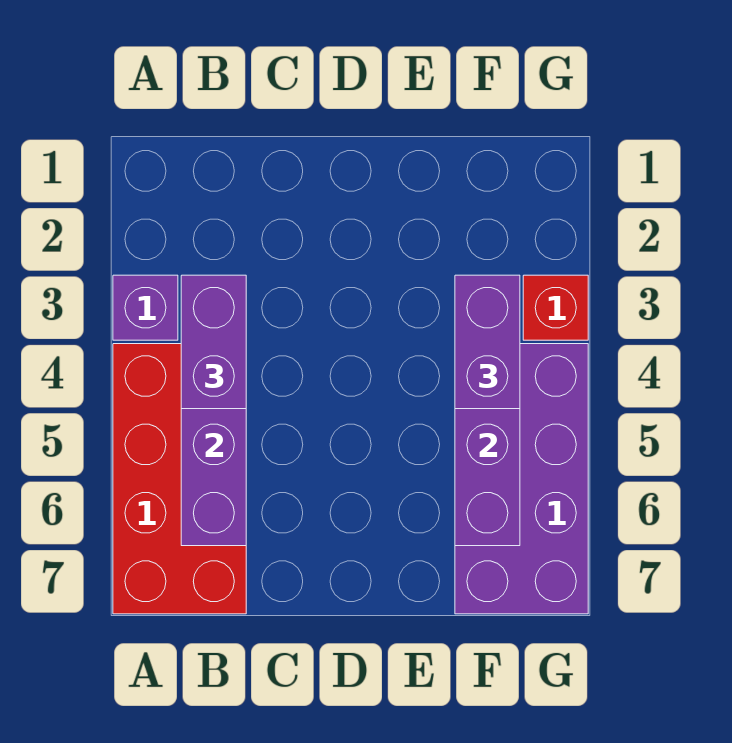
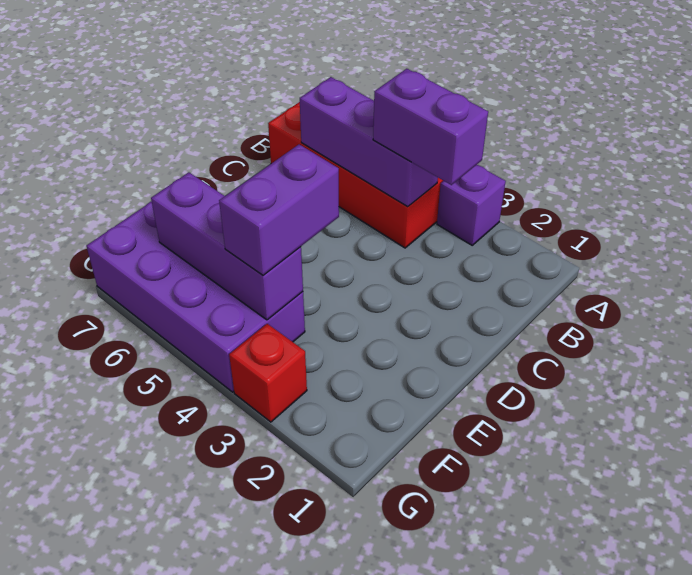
purple brick F3:F4 level 3 -> purple brick E4:F4 level 3

